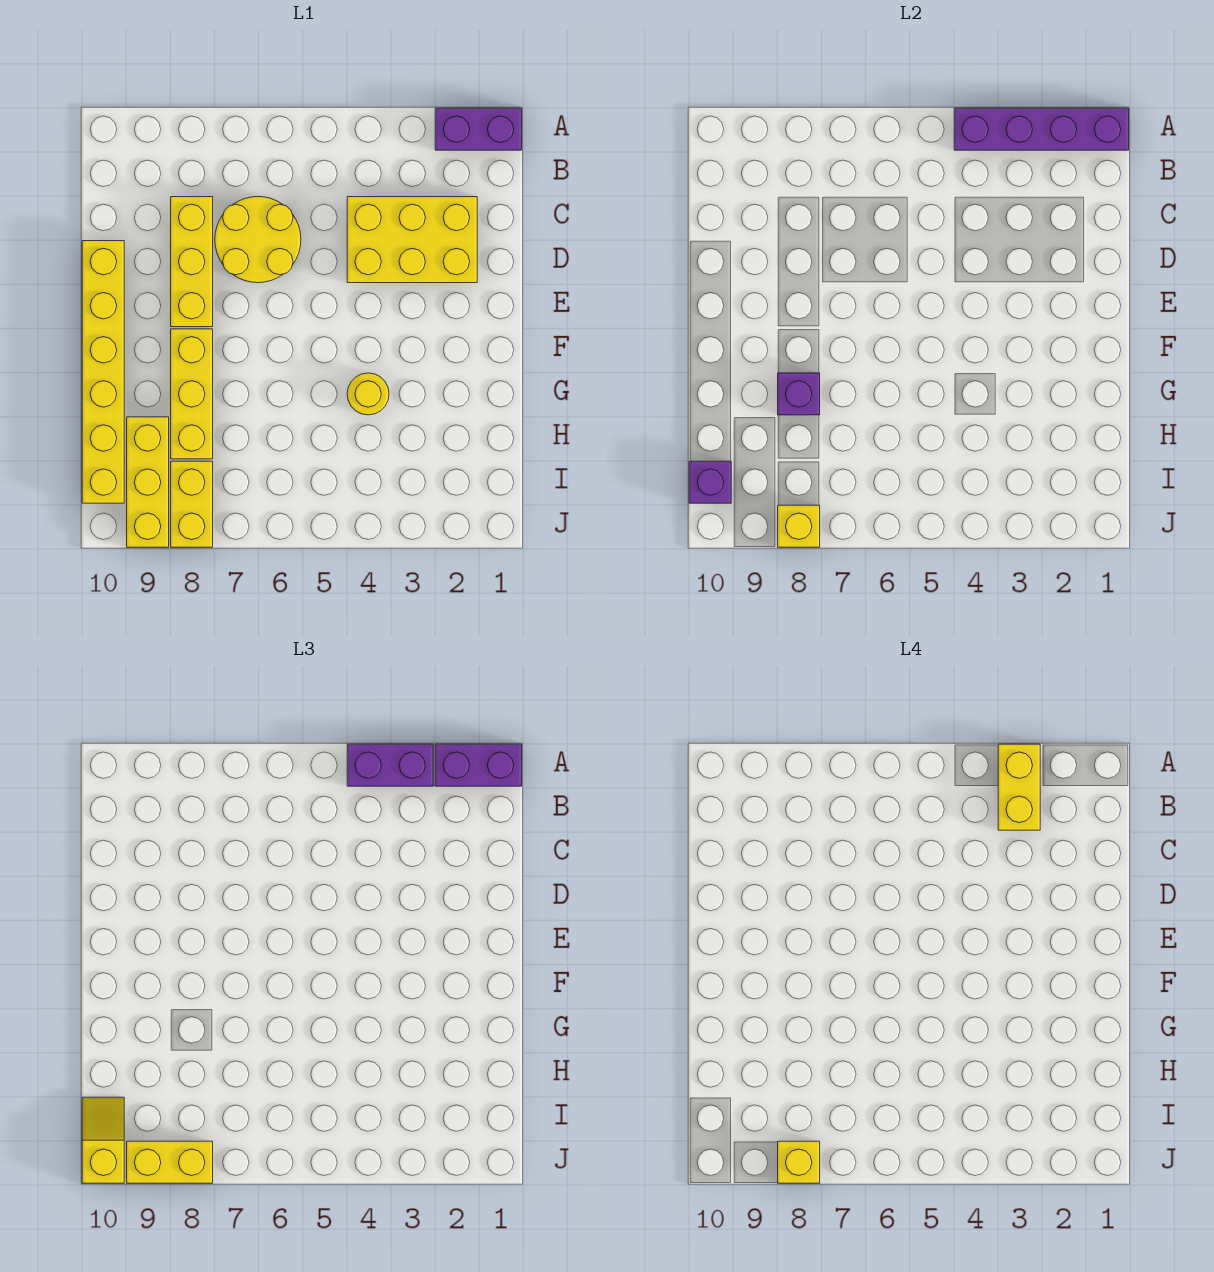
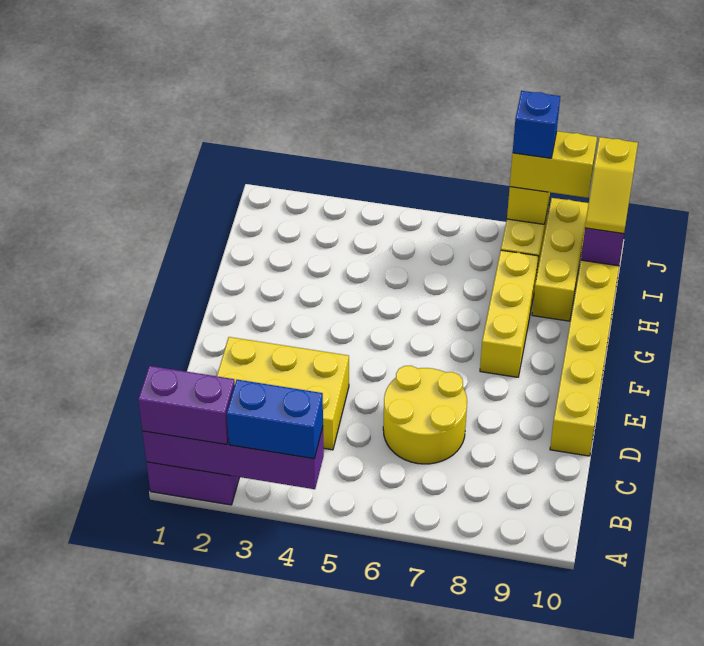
purple brick A3:A4 level 3 -> blue brick A3:A4 level 3
yellow brick A3:B3 level 4 -> none
yellow brick C8:E8 level 1 -> none
yellow round brick G4 level 1 -> none
purple brick G8 level 2 -> none
yellow brick J8 level 4 -> blue brick J8 level 4

